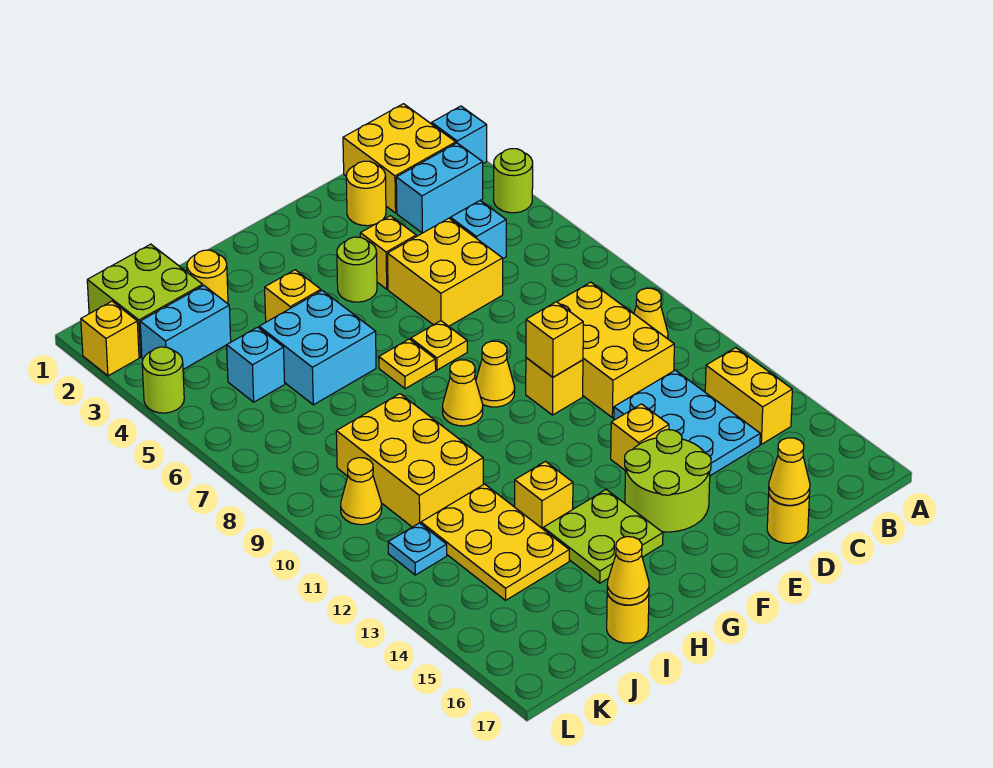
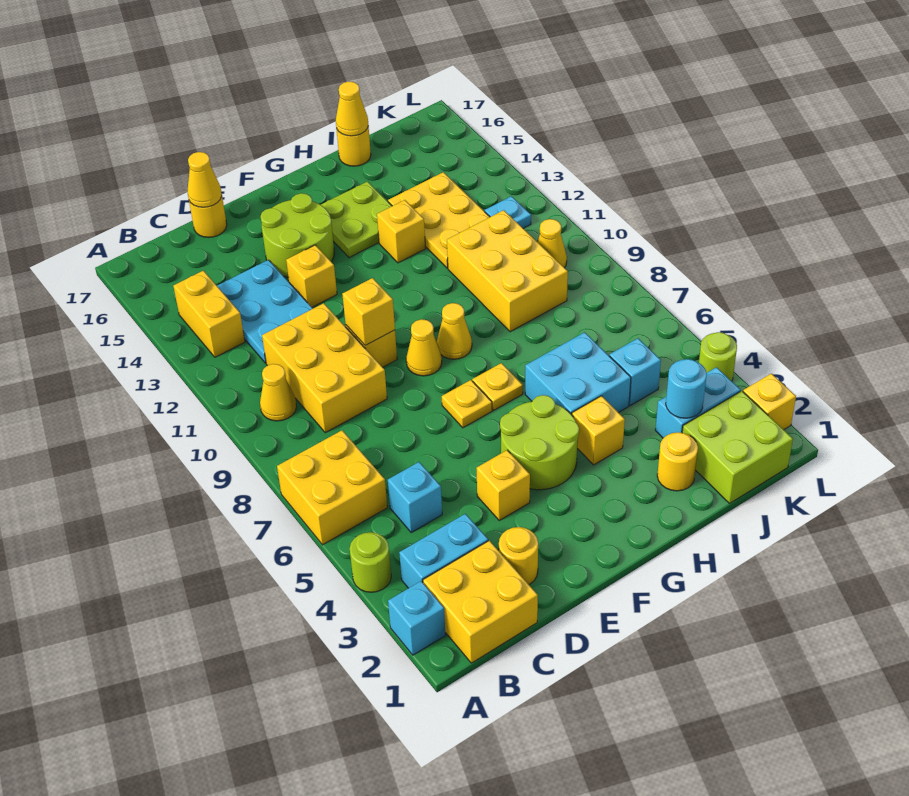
yellow brick D5:E6 level 1 -> yellow brick A6:B7 level 1
lime round brick F4 level 1 -> lime round brick F4:G5 level 1
none -> cyan round brick J3 level 2

